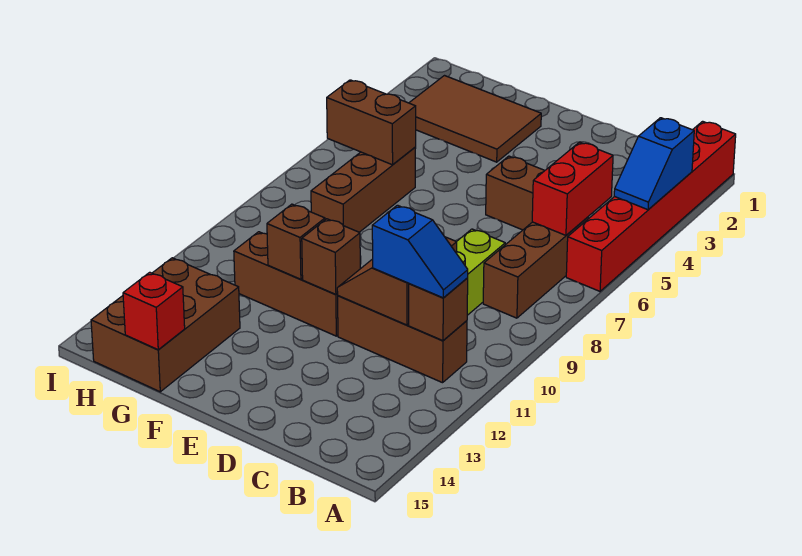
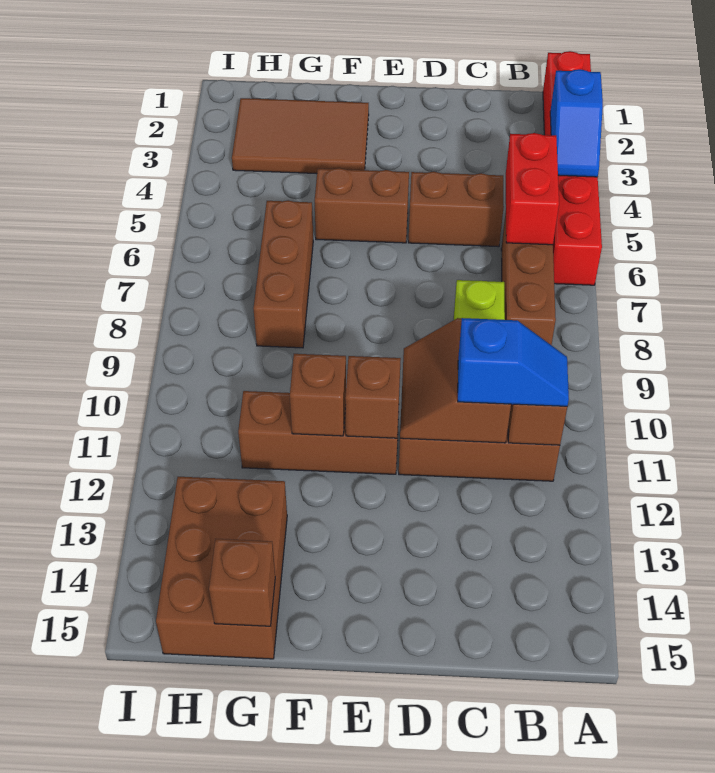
brown brick G6:H6 level 2 -> brown brick E5:F5 level 1
red brick G15 level 2 -> brown brick G15 level 2

